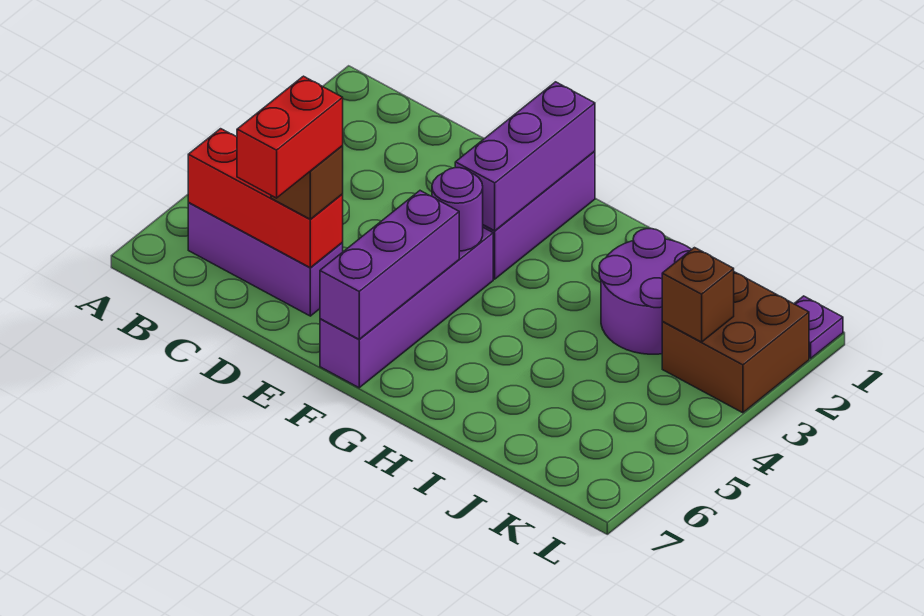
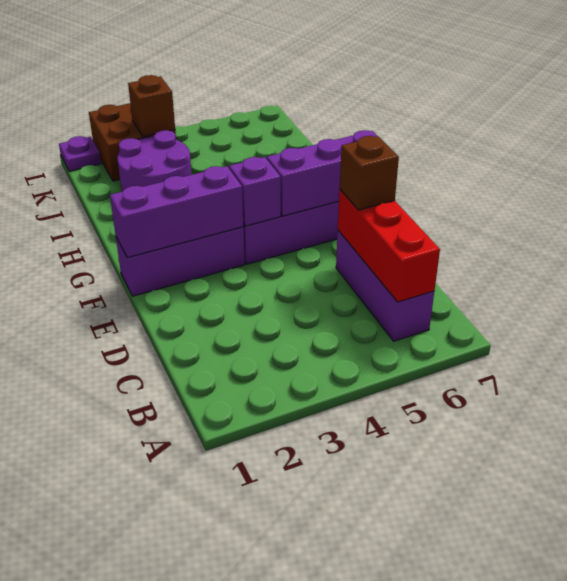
red brick D6:D7 level 4 -> none
purple round brick F4 level 2 -> purple brick F4 level 2

